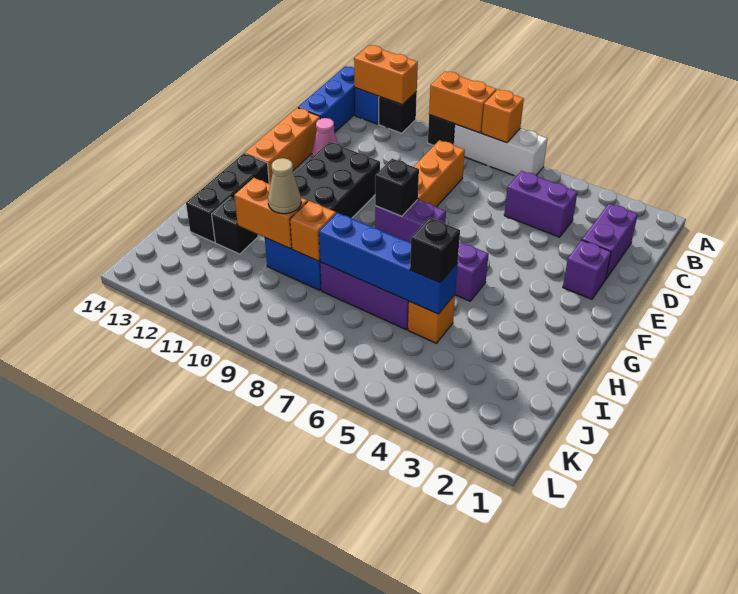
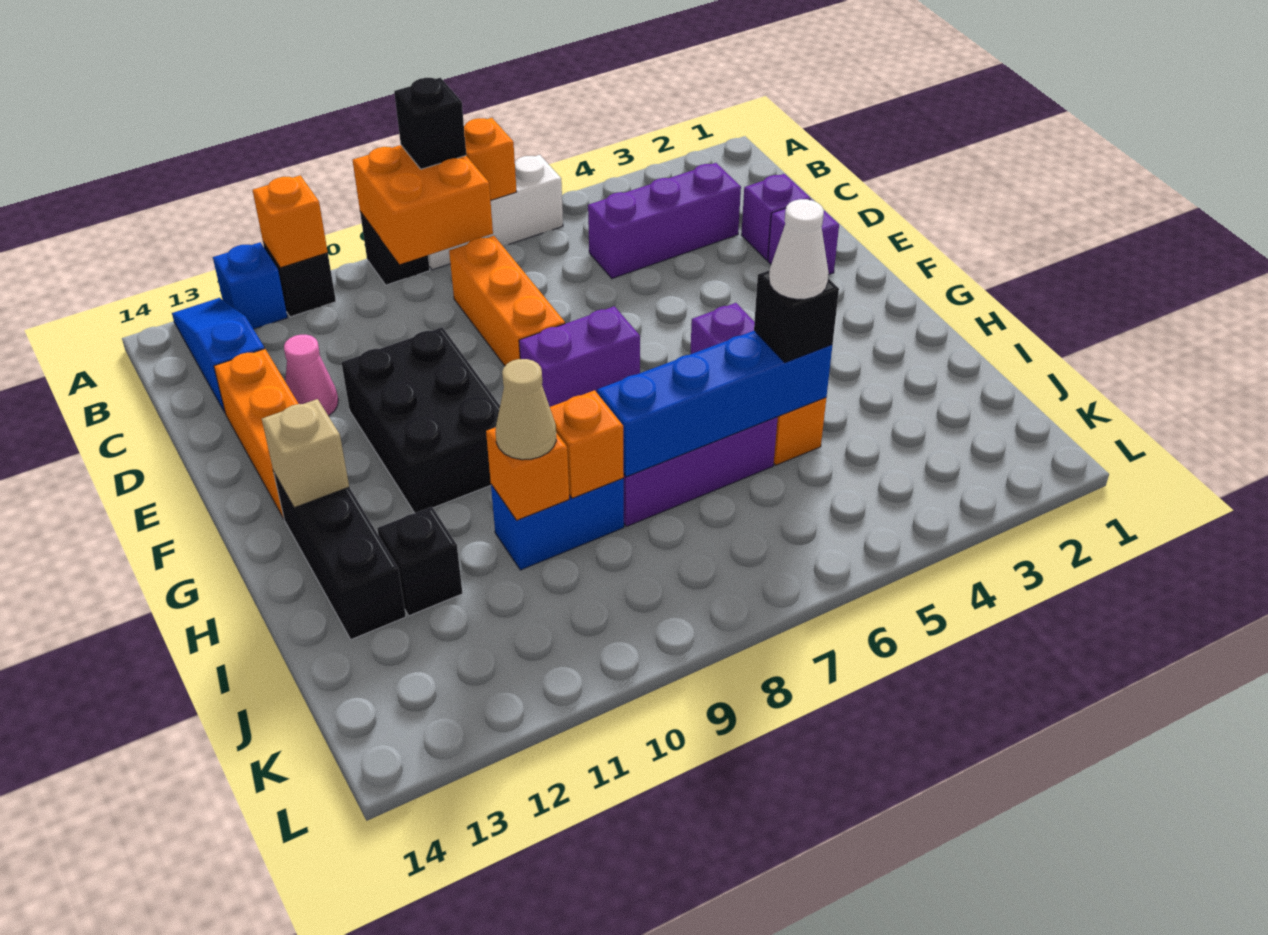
orange brick A8:A9 level 2 -> orange brick A8:B9 level 2
orange brick A11:A12 level 2 -> orange brick A11 level 2
blue brick A13:C13 level 1 -> blue slope A13:C13 level 1 top C
purple brick C2:D2 level 1 -> purple brick D2 level 1
purple brick C4:C5 level 1 -> purple brick C3:C5 level 1
black brick F8 level 2 -> black brick A8 level 3
none -> tan brick G13 level 2
none -> white cone I5 level 4
orange brick I10:I11 level 2 -> orange brick I10 level 2

